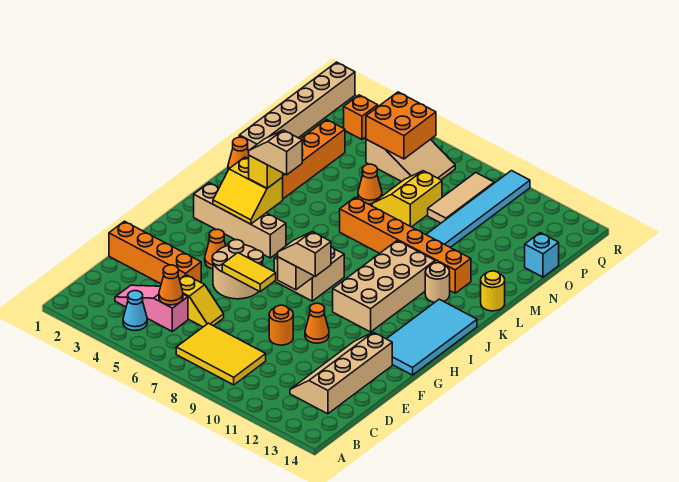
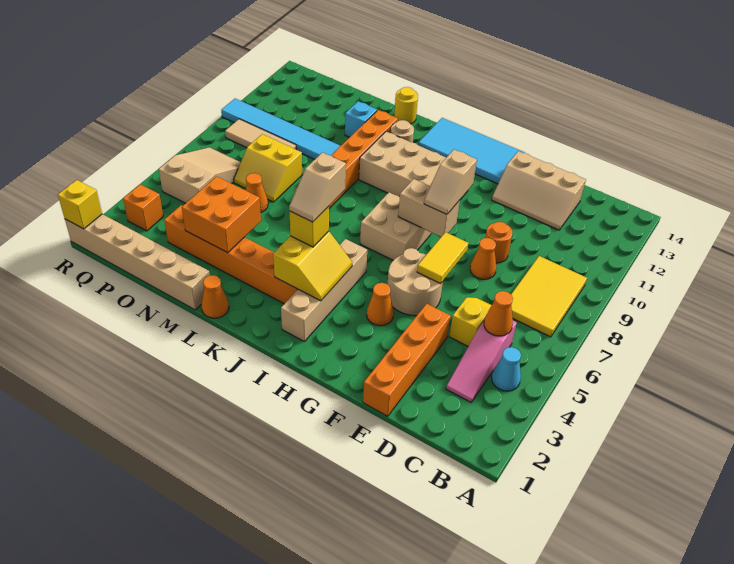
tan slope C12:F13 level 1 top 13 -> tan slope D12:F13 level 1 top 13
orange cone F10 level 1 -> orange cone E8 level 1
cyan brick O14 level 1 -> cyan brick M12 level 1
orange brick P5:Q6 level 2 -> orange brick M3:N4 level 2
none -> yellow brick R1 level 2

